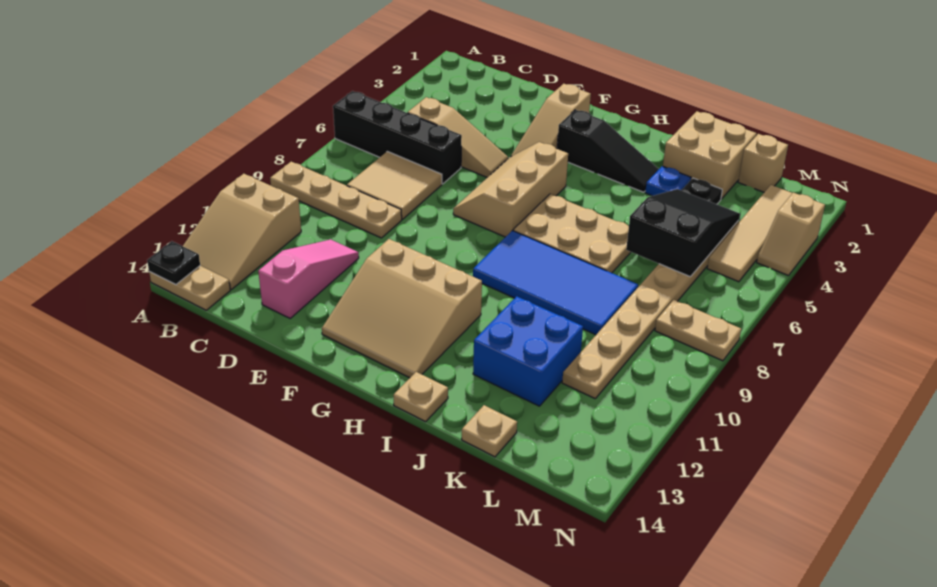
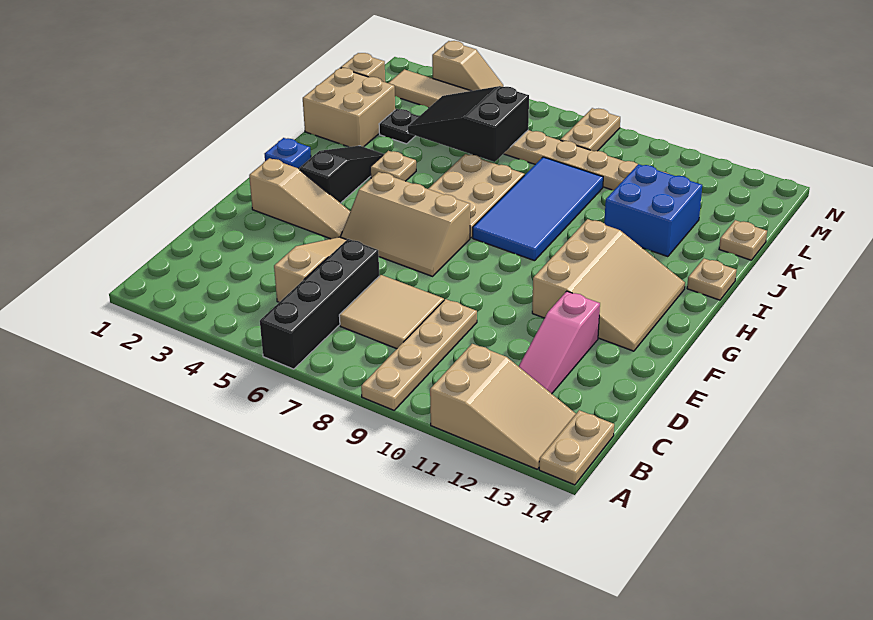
black plate A14 level 2 -> none
pink slope D11:D13 level 1 top 13 -> pink slope C12:E12 level 1 top E
none -> tan plate I4 level 1
blue plate J3 level 1 -> blue plate H1 level 1

